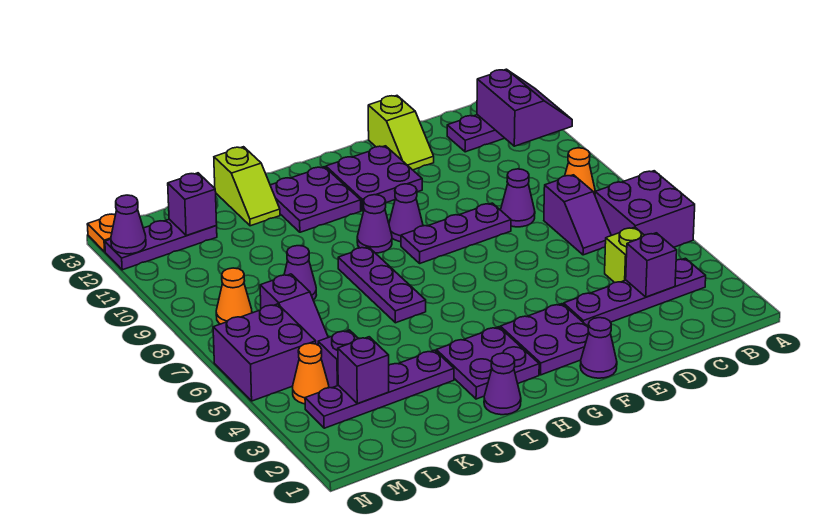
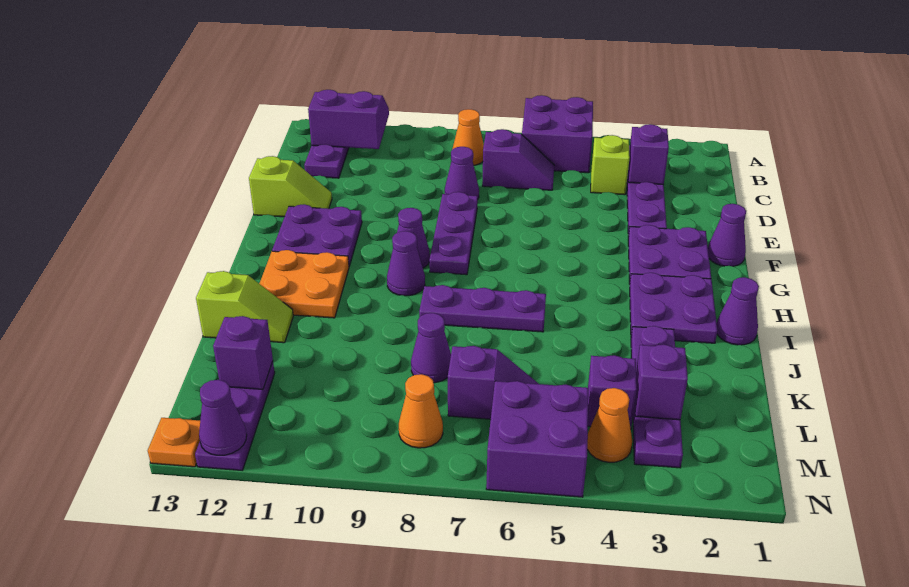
purple plate H11:I12 level 1 -> orange plate H11:I12 level 1

